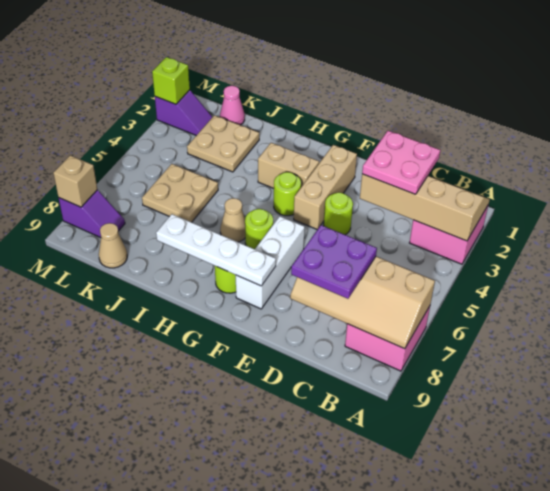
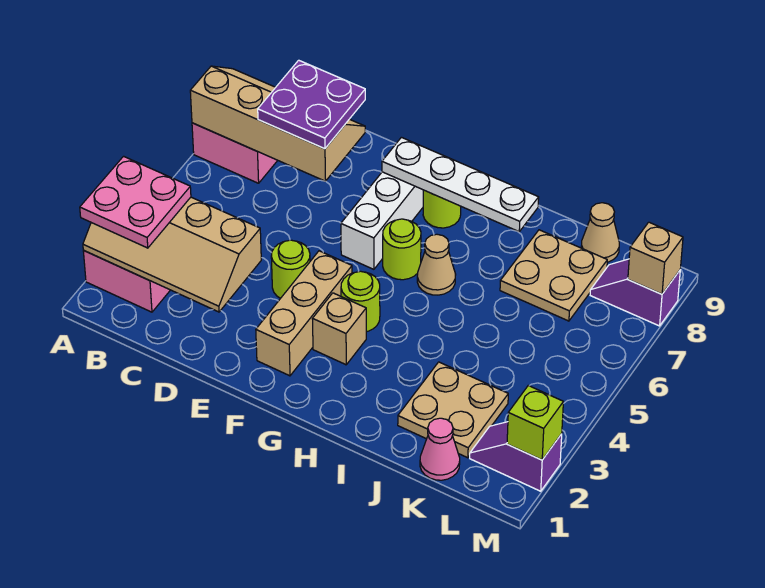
pink plate C2:D3 level 3 -> pink plate A2:B3 level 3
tan brick G3:H3 level 1 -> tan brick G3 level 1
tan plate J5:K6 level 1 -> tan plate J7:K8 level 1

